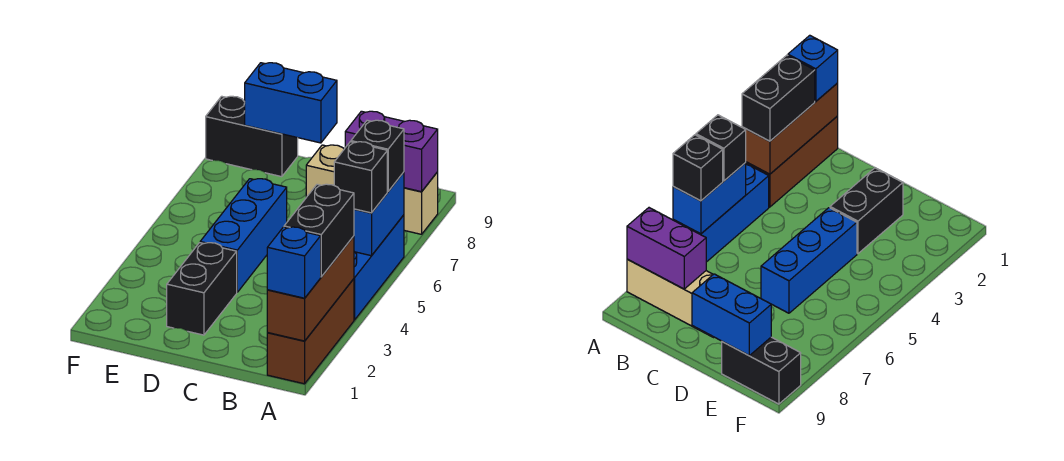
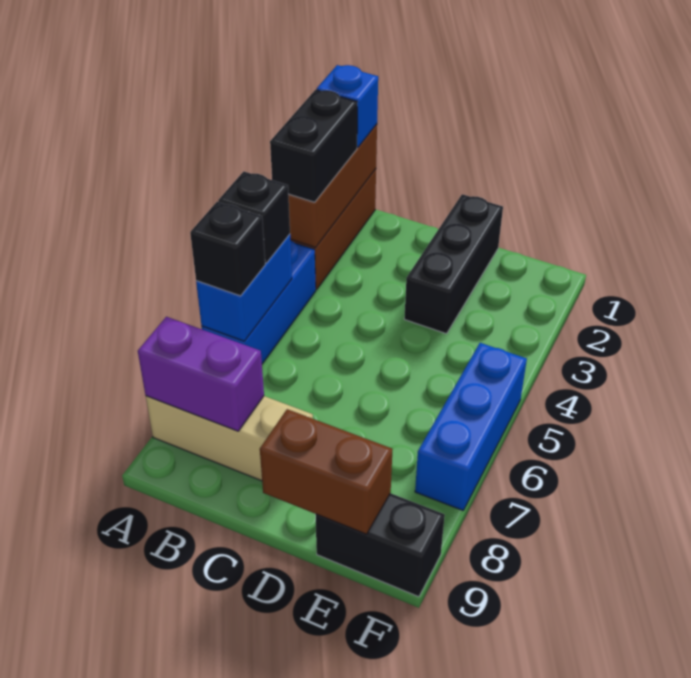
black brick D2:D3 level 1 -> black brick D1:D3 level 1
blue brick D4:D6 level 1 -> blue brick F5:F7 level 1
blue brick D9:E9 level 2 -> brown brick D9:E9 level 2

